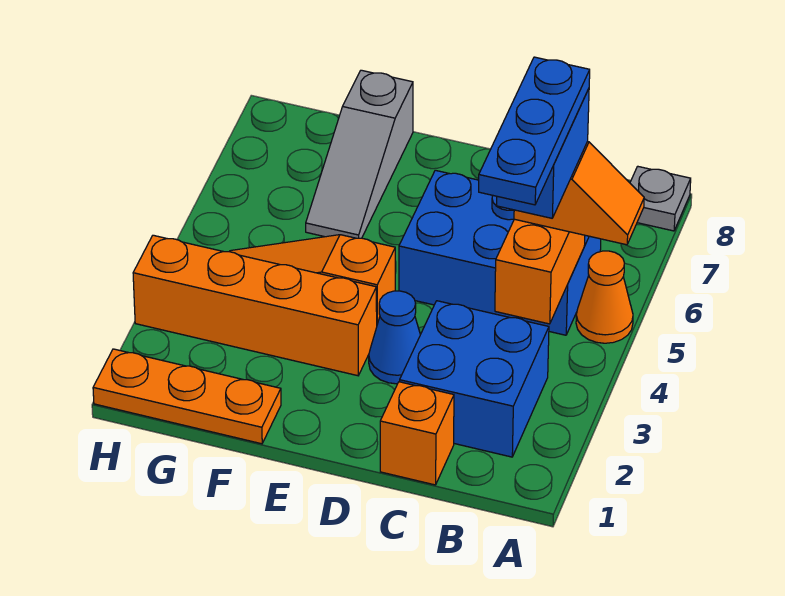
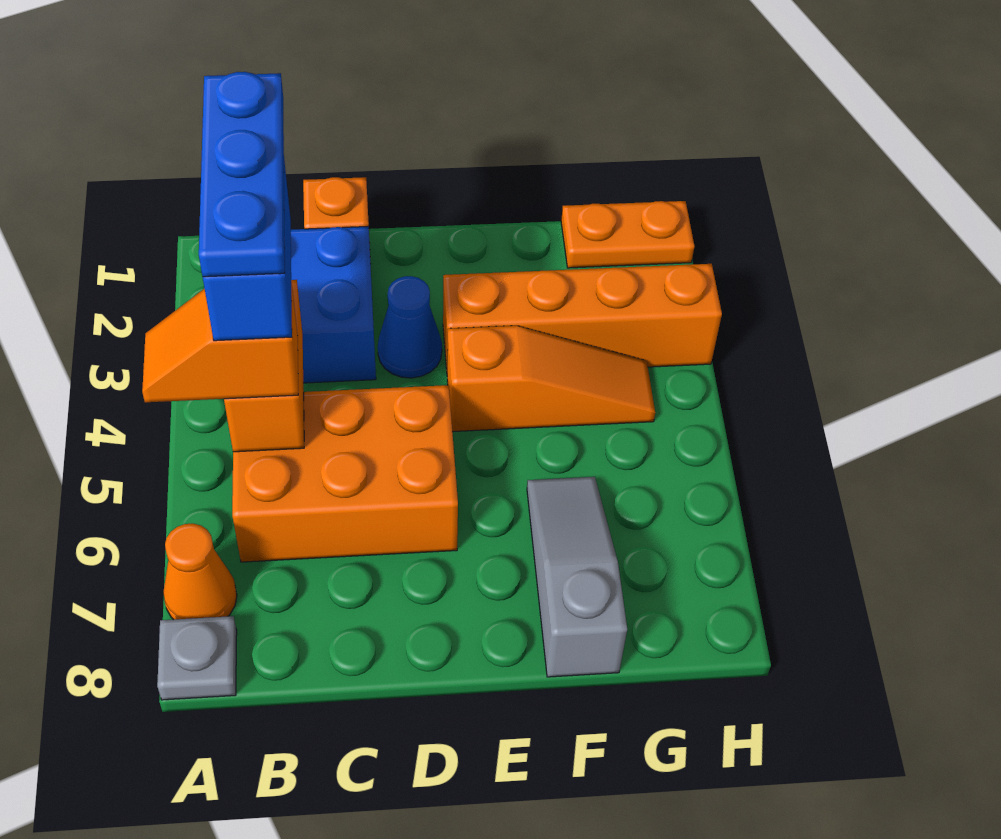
orange cone A5 level 1 -> orange cone A7 level 1
blue brick B5:D6 level 1 -> orange brick B5:D6 level 1
orange plate F1:H1 level 1 -> orange plate G1:H1 level 1

